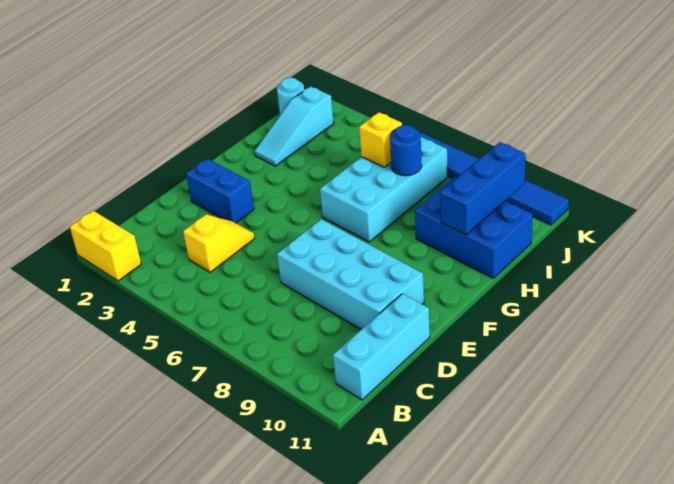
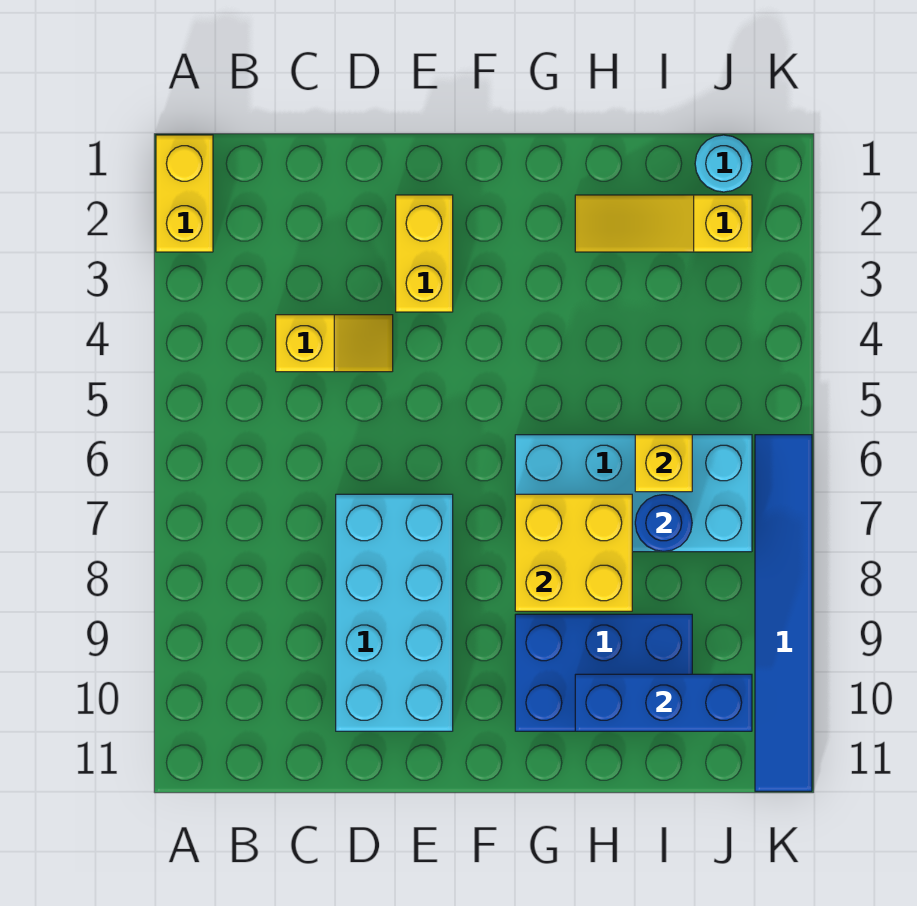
cyan brick B11:D11 level 1 -> none
blue brick E2:E3 level 1 -> yellow brick E2:E3 level 1
none -> yellow brick G7:H8 level 2
cyan slope H2:J2 level 1 top J -> yellow slope H2:J2 level 1 top J
blue brick H9:I11 level 1 -> blue brick G9:I10 level 1

